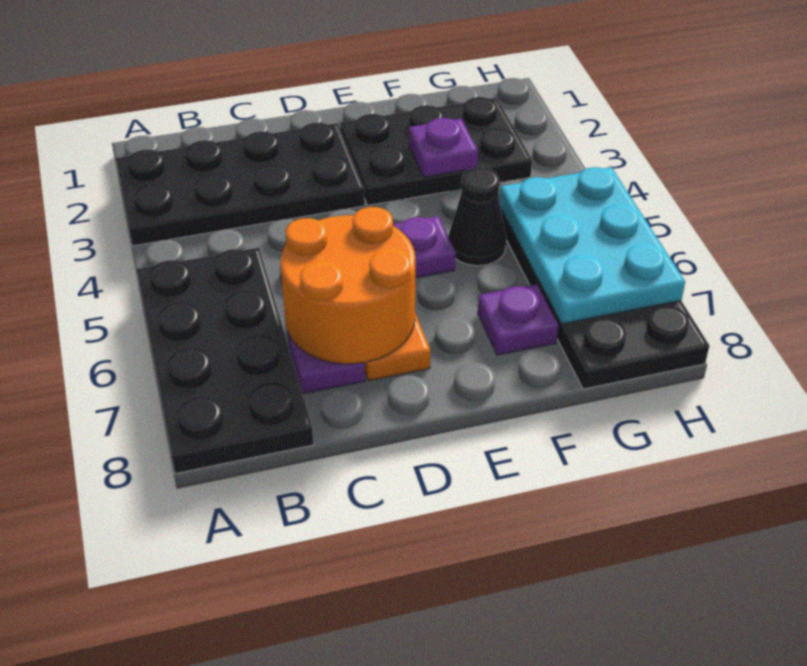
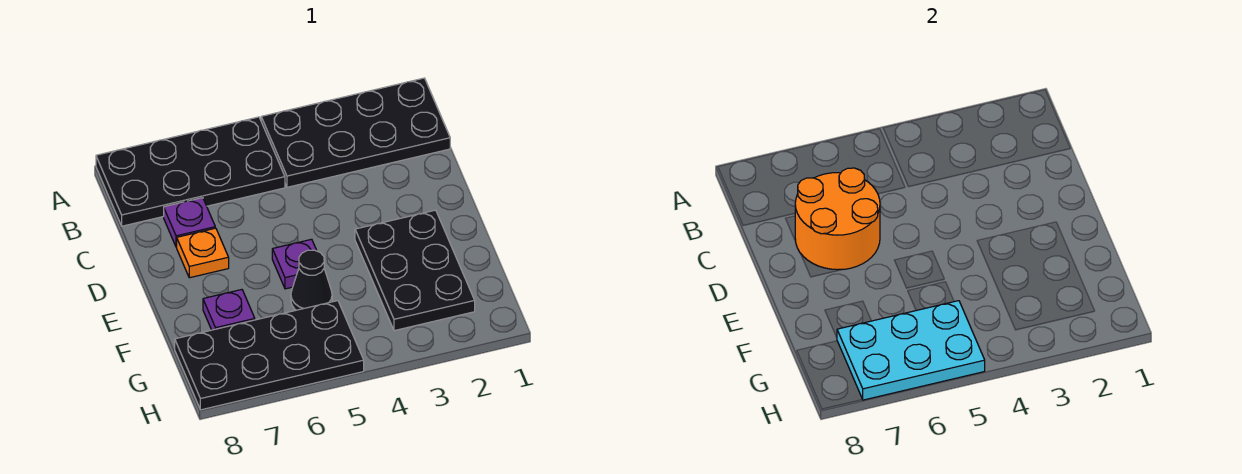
black plate A2:D3 level 1 -> black plate A1:B4 level 1
purple plate F3 level 2 -> none

